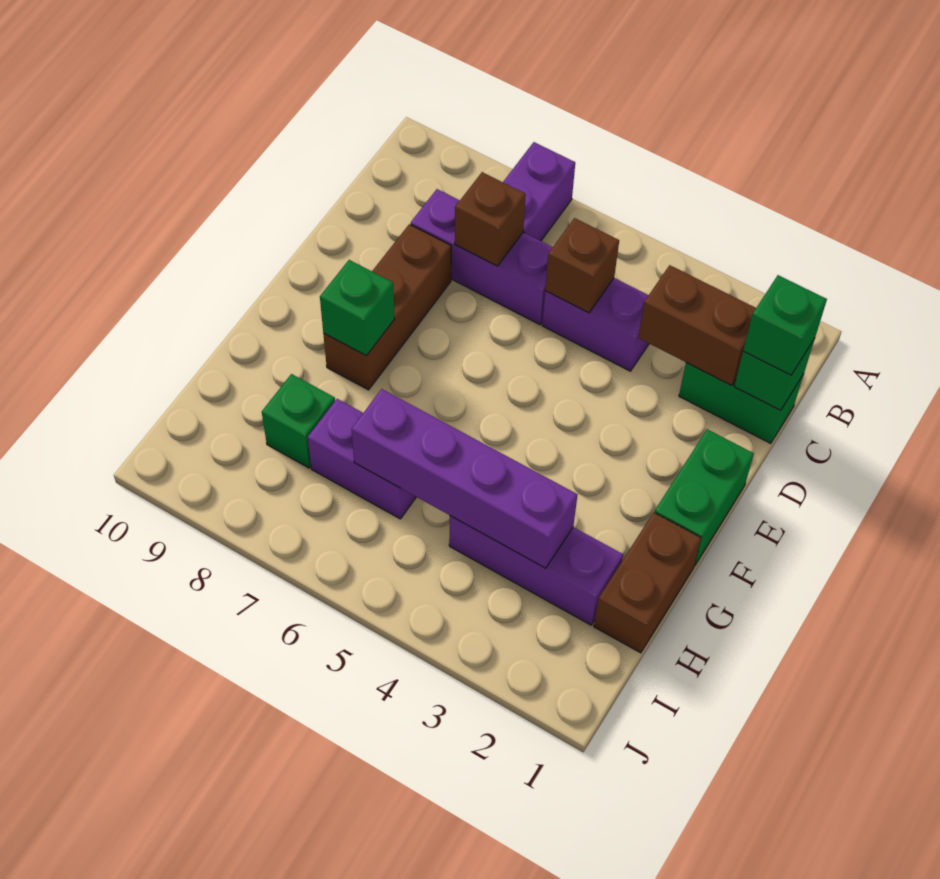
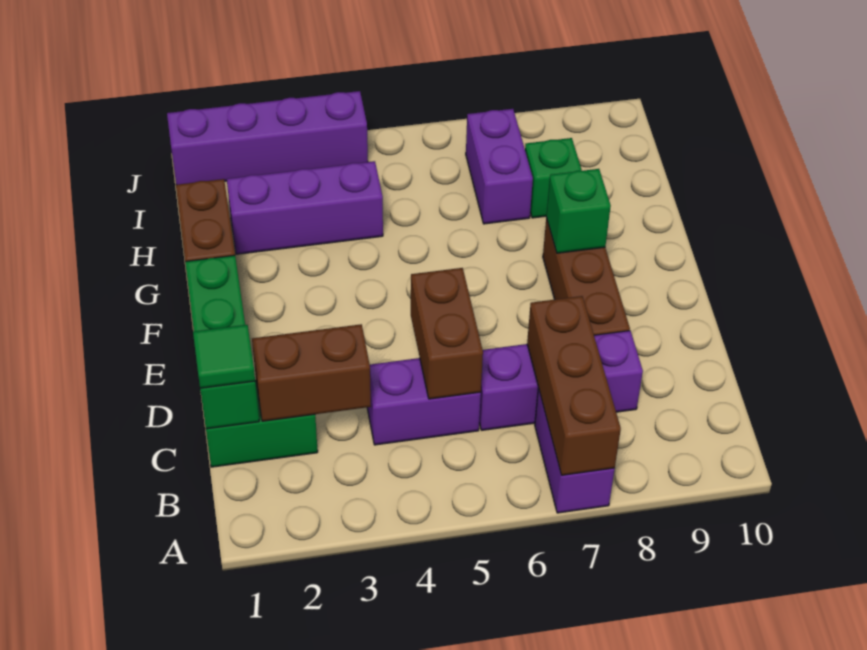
green brick C1 level 3 -> green tile C1 level 3
brown brick C5 level 2 -> brown brick C5:D5 level 2
brown brick C7 level 2 -> brown brick A7:C7 level 2
purple brick H3:H6 level 2 -> purple brick J1:J4 level 1
purple brick H6:H7 level 1 -> purple brick H7:I7 level 1

